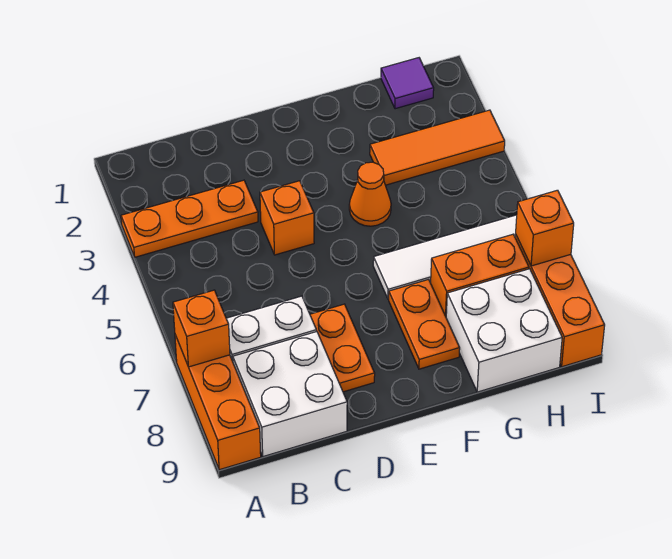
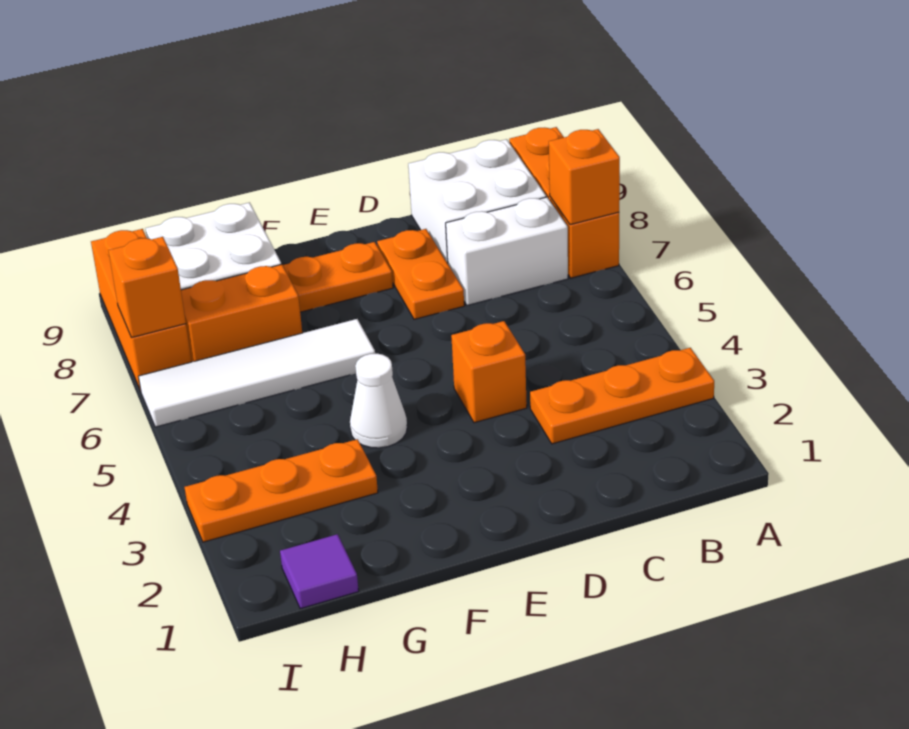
orange cone F4 level 1 -> white cone F4 level 1
orange plate F7:F8 level 1 -> orange plate E8:F8 level 1
orange tile G3:I3 level 1 -> orange plate G3:I3 level 1

